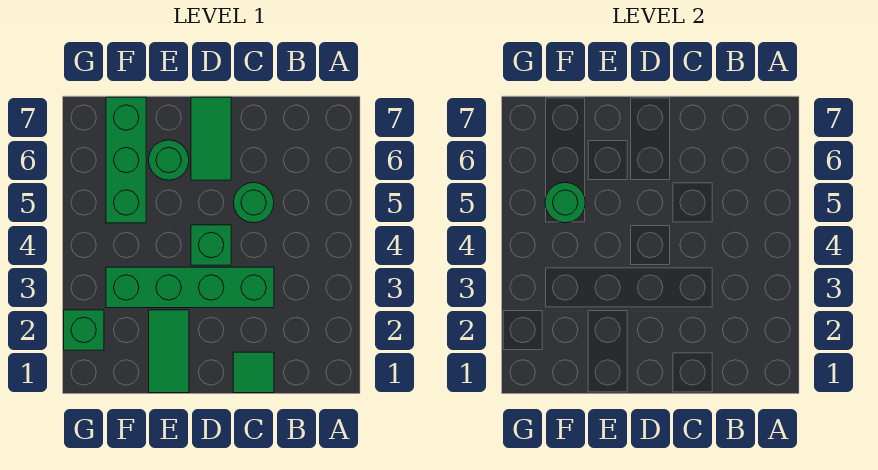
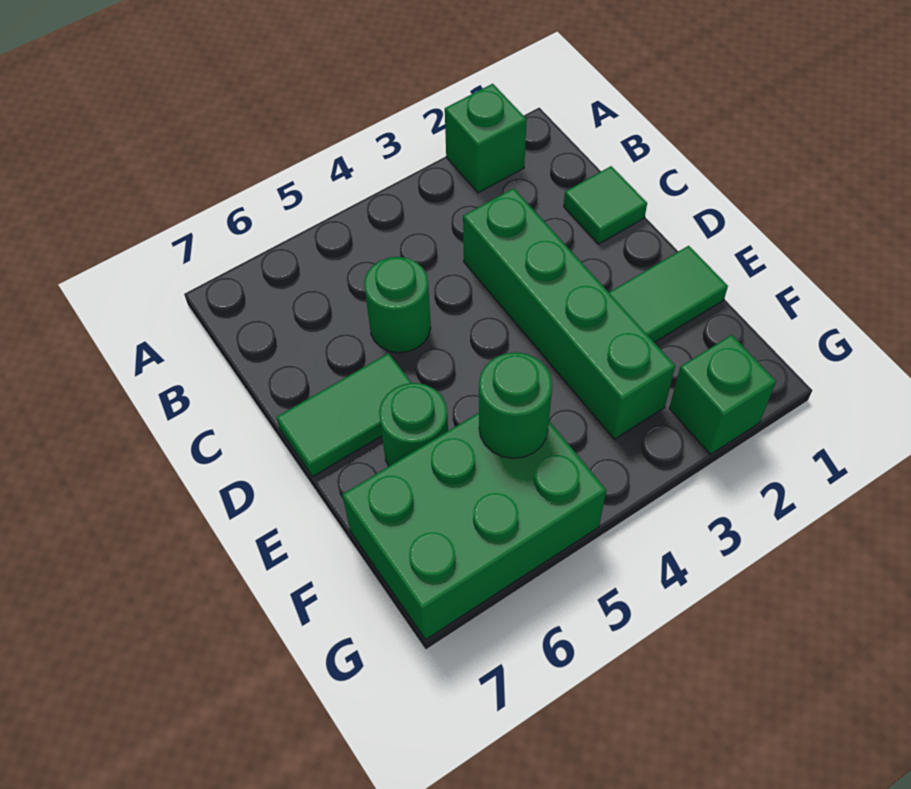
green brick D4 level 1 -> green brick A2 level 1
green brick F5:F7 level 1 -> green brick F5:G7 level 1

